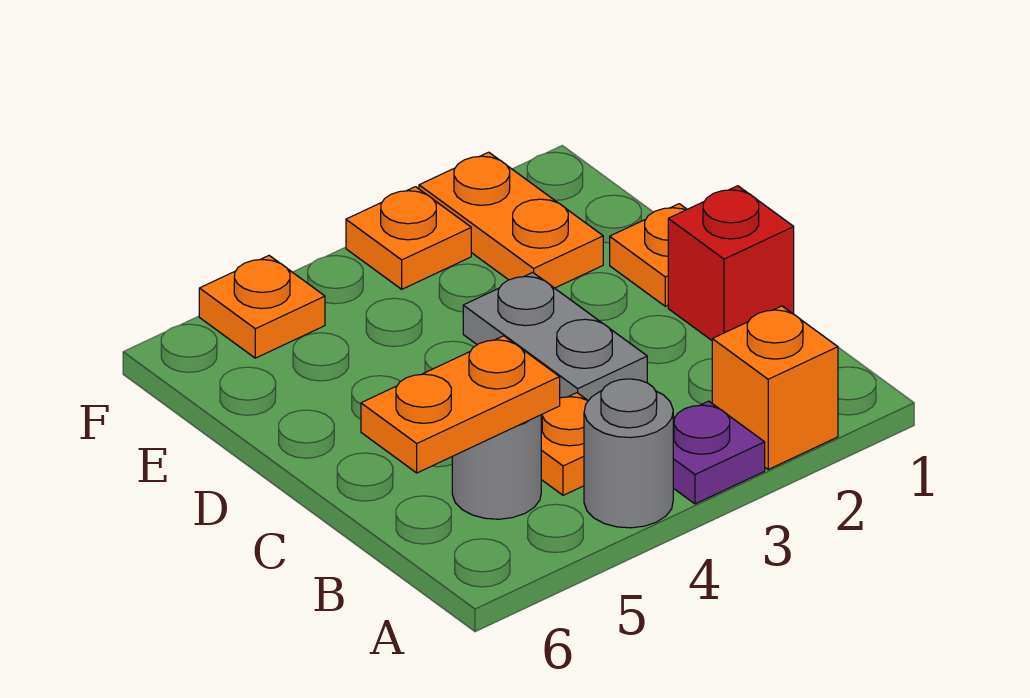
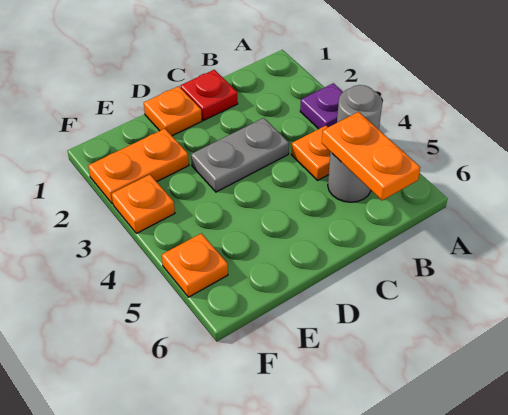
orange brick A2 level 1 -> none
red brick C1 level 1 -> red plate C1 level 1

